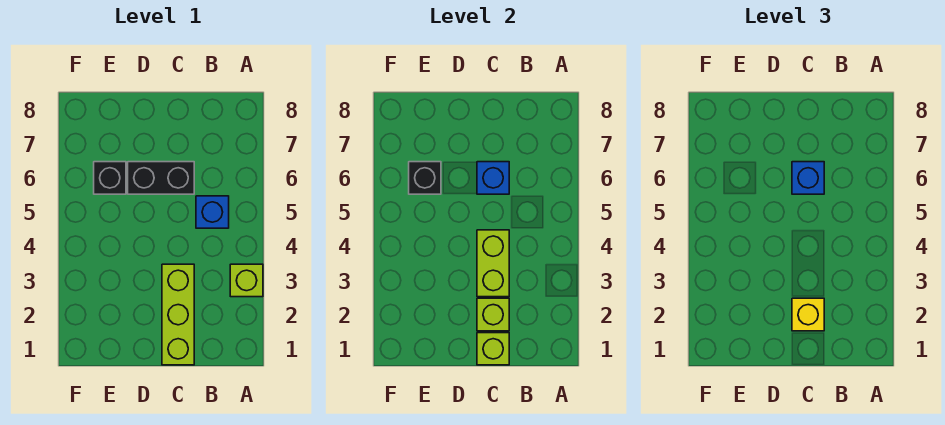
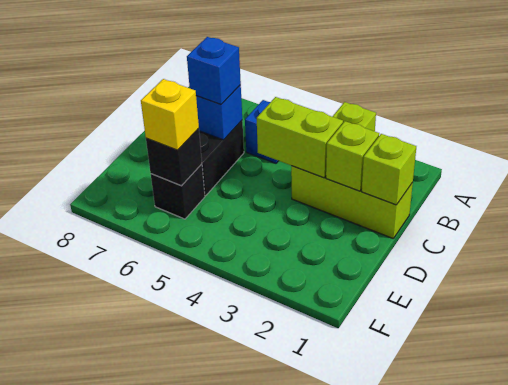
yellow brick C2 level 3 -> yellow brick E6 level 3

